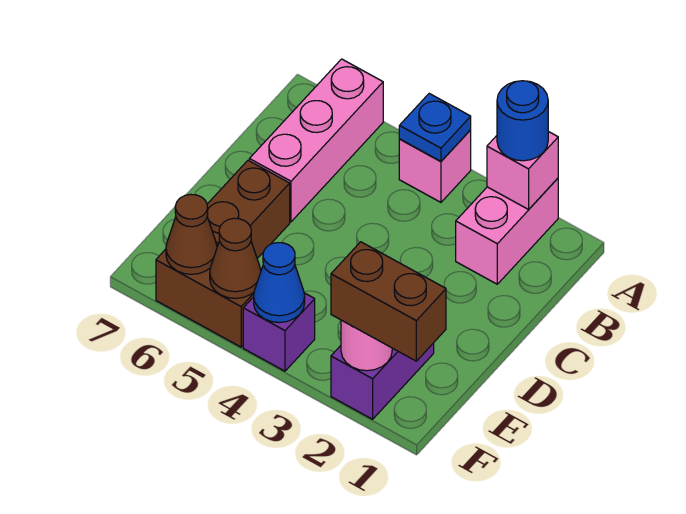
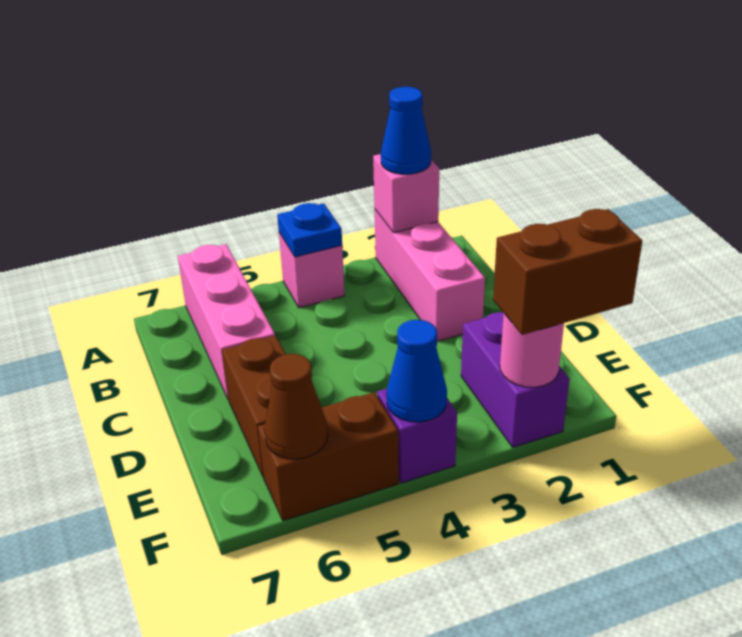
pink brick A2:B2 level 1 -> pink brick A2:C2 level 1
blue round brick A2 level 3 -> blue cone A2 level 3
brown cone F5 level 2 -> none

